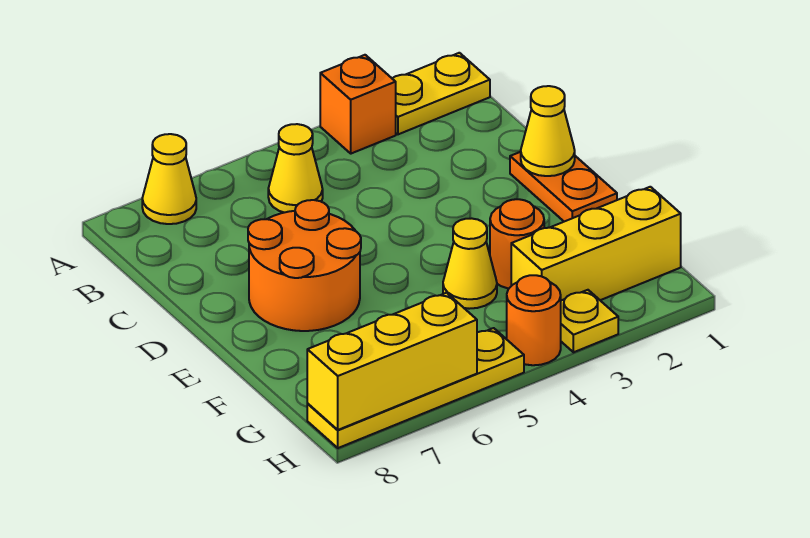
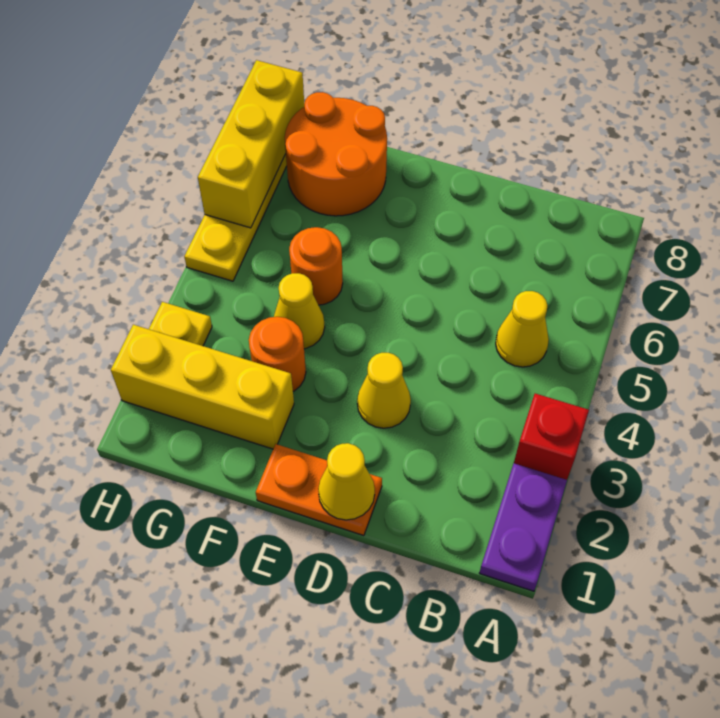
yellow plate A1:A2 level 1 -> purple plate A1:A2 level 1
orange brick A3 level 1 -> red brick A3 level 1
yellow cone A7 level 1 -> yellow cone D3 level 1
orange round brick D6:E7 level 1 -> orange round brick F7:G8 level 1
yellow brick G1:G3 level 1 -> yellow brick F2:H2 level 1
orange round brick H4 level 1 -> orange round brick F5 level 1

